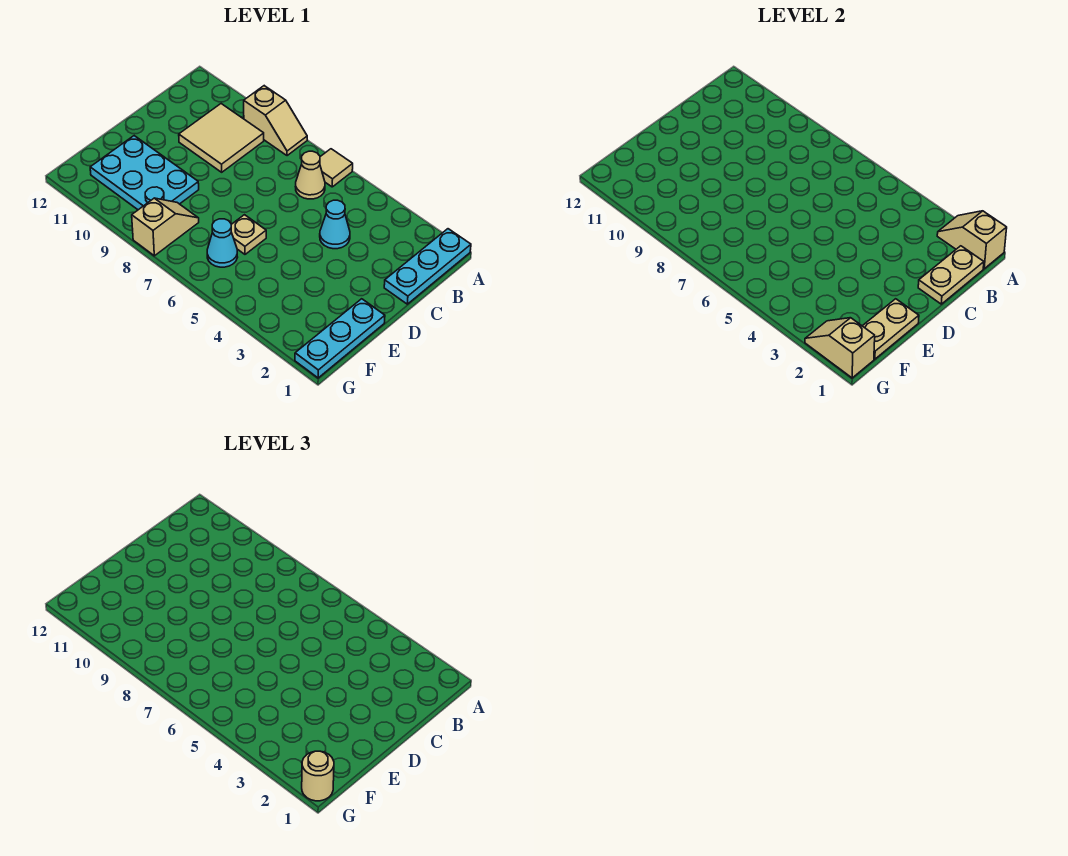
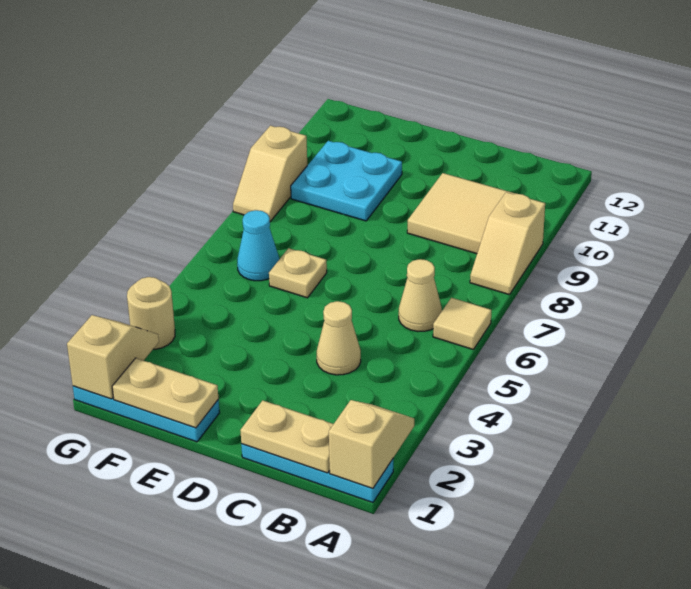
cyan cone C4 level 1 -> tan cone C4 level 1
cyan plate E9:F11 level 1 -> cyan plate E9:F10 level 1
tan slope F8:G8 level 1 top G -> tan slope G8:G9 level 1 top 9
tan round brick G1 level 3 -> tan round brick G3 level 1

